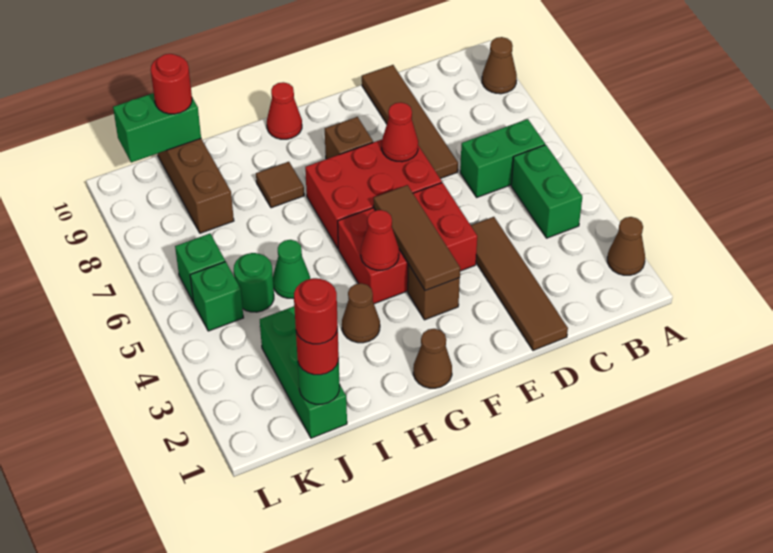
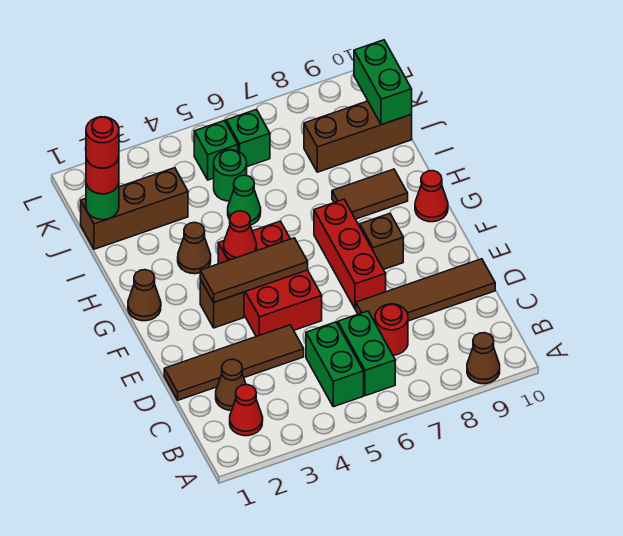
brown cone A2 level 1 -> brown cone C2 level 1
green brick B4:B5 level 1 -> green brick B5:C5 level 1
red brick E6:G7 level 1 -> red brick E7:G7 level 1
red cone E7 level 2 -> red cone B2 level 1
brown tile H8 level 1 -> brown tile H8:H9 level 1
green brick J1:J3 level 1 -> brown brick J1:J3 level 1
red round brick J10 level 3 -> red round brick C7 level 1

